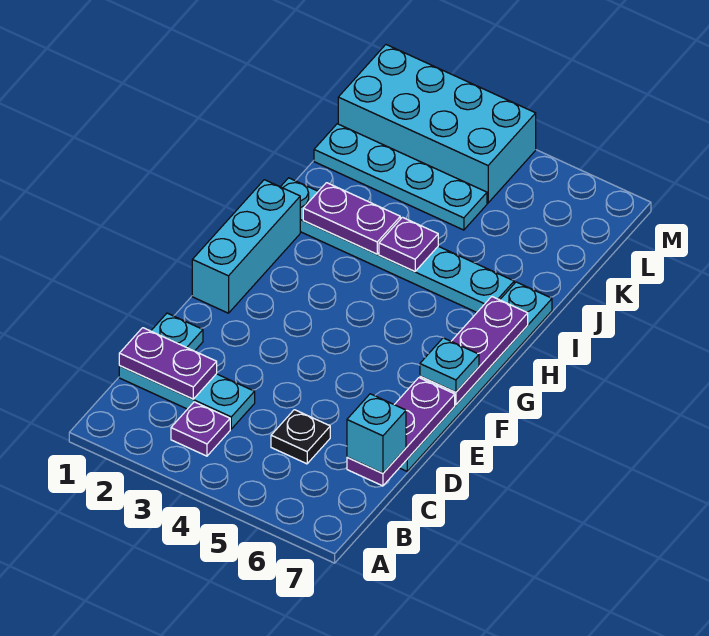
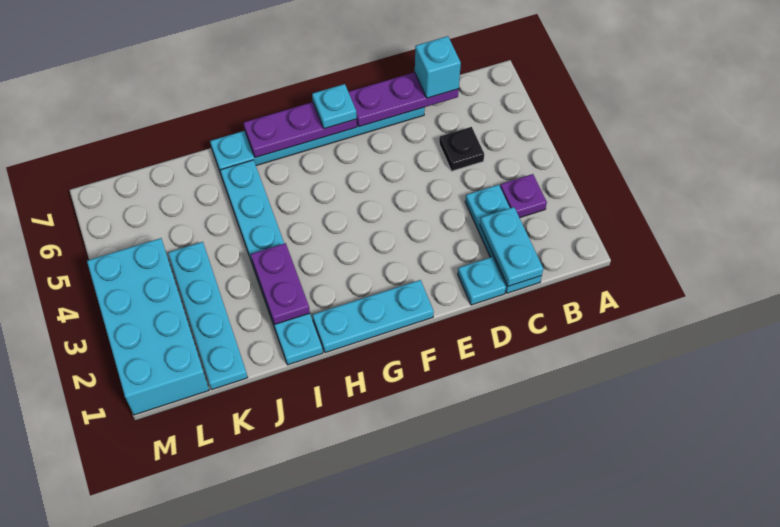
purple plate C1:C2 level 2 -> cyan plate C1:C2 level 2
cyan brick F1:H1 level 1 -> cyan plate F1:H1 level 1
purple plate I4 level 2 -> none

